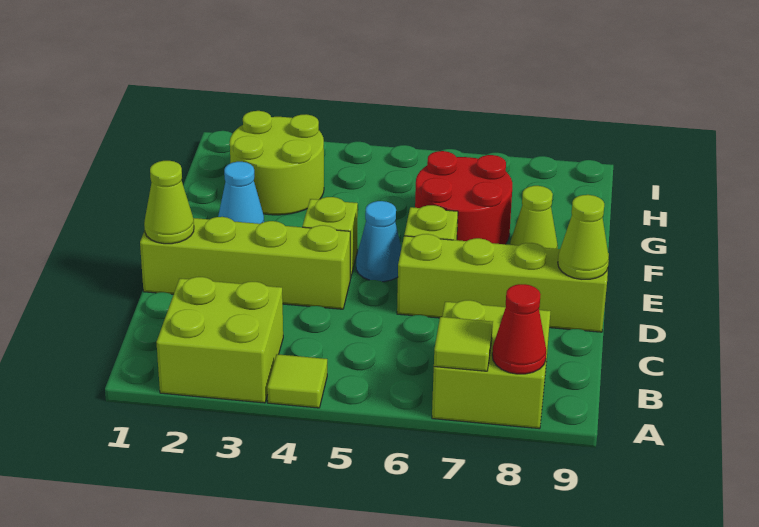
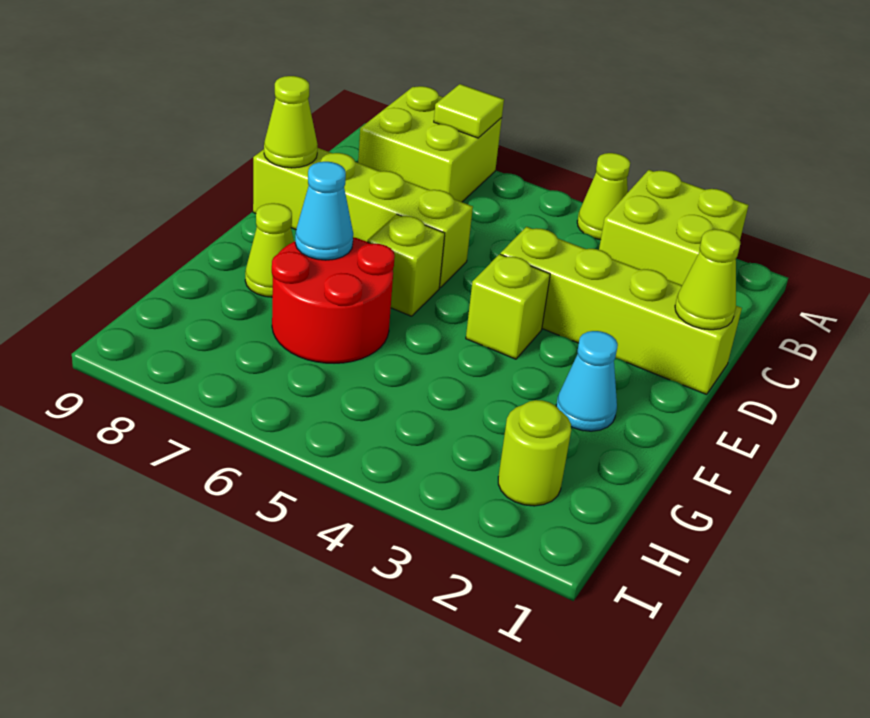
lime tile A4 level 1 -> lime cone A4 level 1
red cone A8 level 2 -> none
cyan cone E5 level 1 -> cyan cone F7 level 2
lime round brick G2:H3 level 1 -> lime round brick H2 level 1

